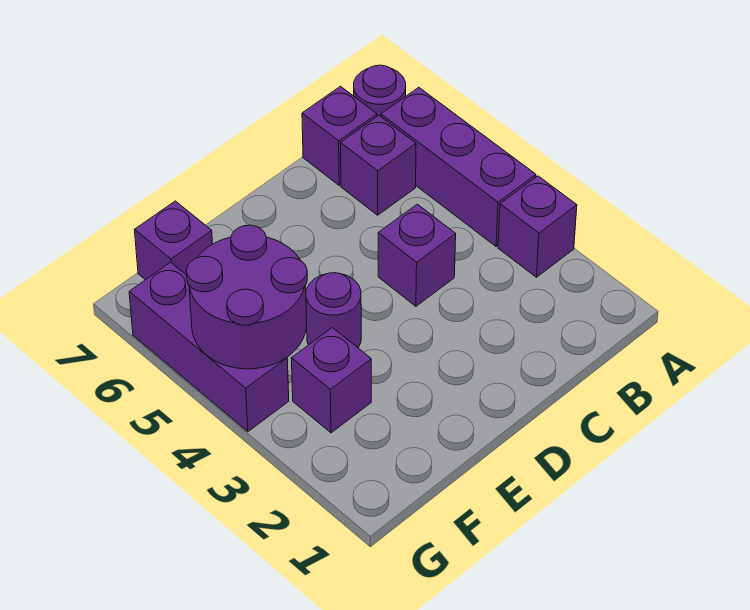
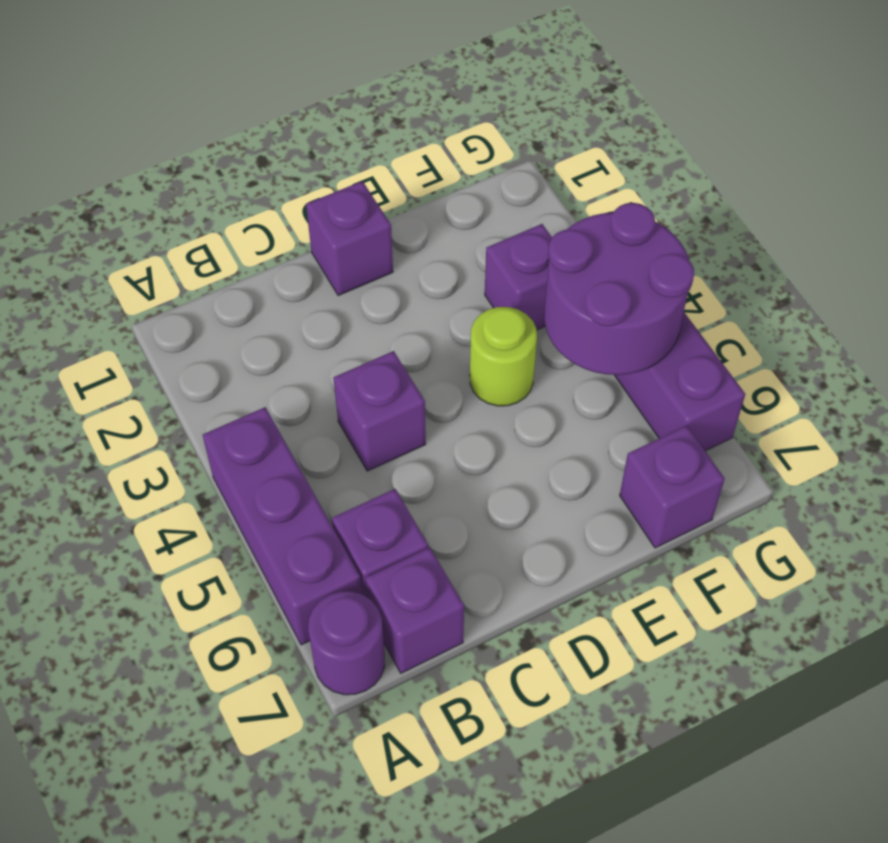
purple brick A3 level 1 -> purple brick D1 level 1
purple round brick E4 level 1 -> lime round brick E4 level 1

